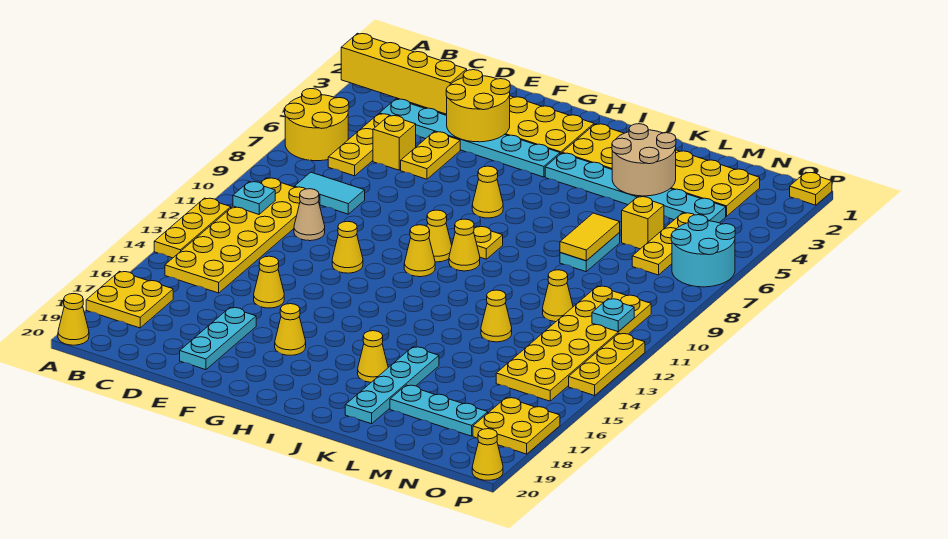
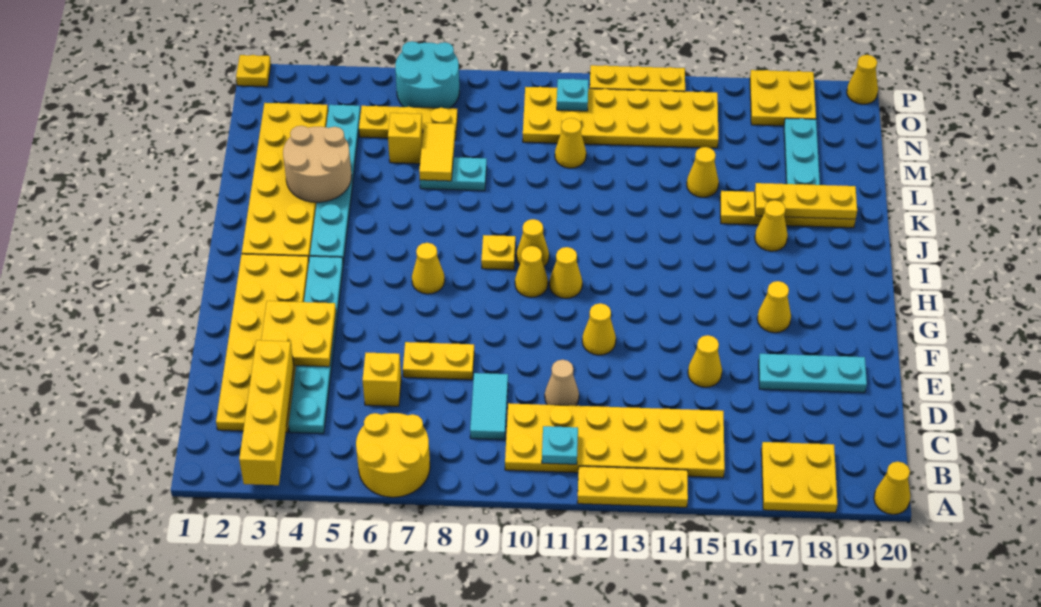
yellow plate C5:C7 level 1 -> yellow plate K17:K19 level 2
yellow round brick E3:F4 level 2 -> yellow plate E3:F4 level 2
yellow plate E5:E6 level 1 -> yellow plate E7:E8 level 1
cyan plate K16:K19 level 1 -> yellow plate K16:K19 level 1
yellow tile L7:L8 level 2 -> yellow tile L7:M7 level 2
yellow cone L13 level 1 -> yellow cone L15 level 1

